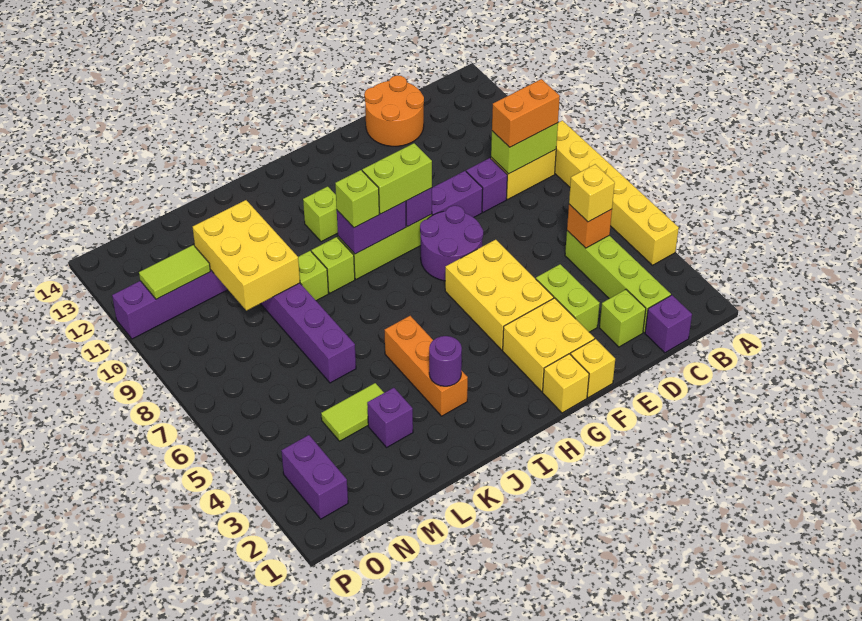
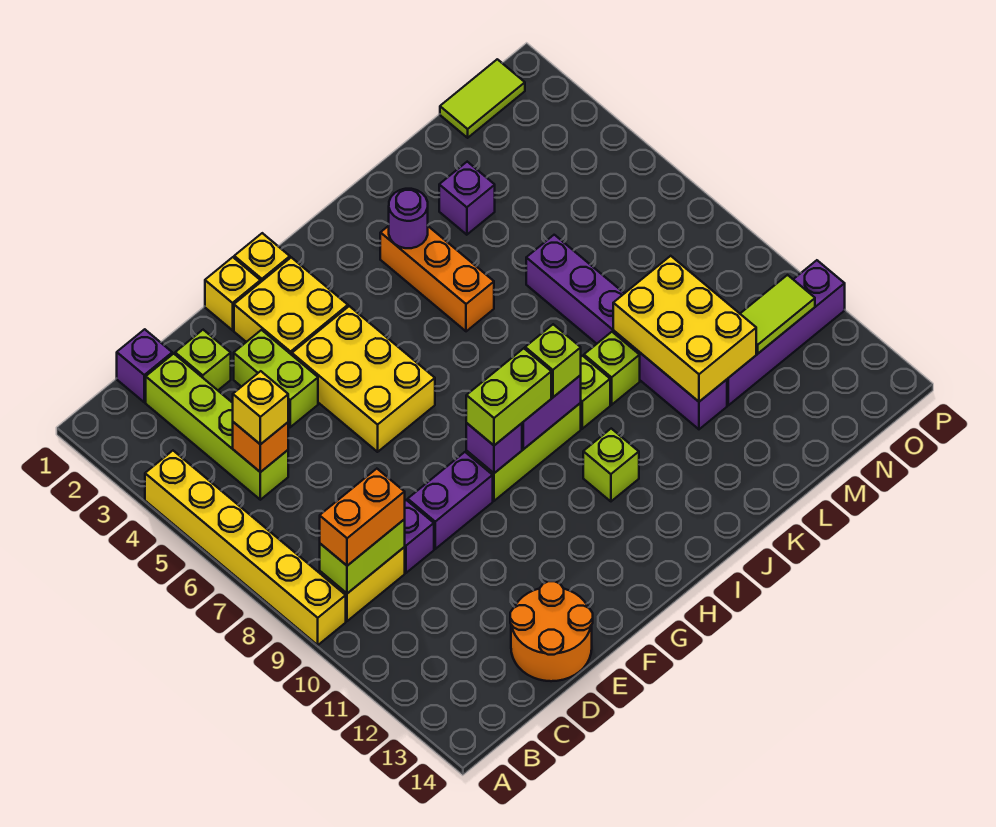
purple round brick F7:G8 level 1 -> none
lime tile L4:M4 level 1 -> lime tile N1:O1 level 1
purple brick O2:O3 level 1 -> none

